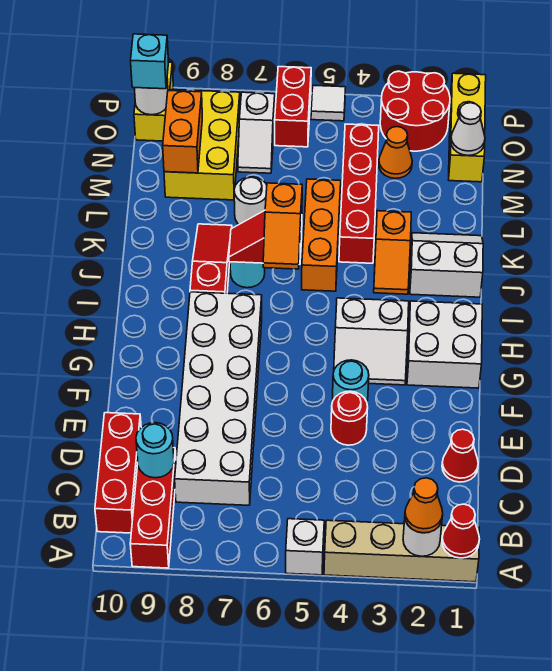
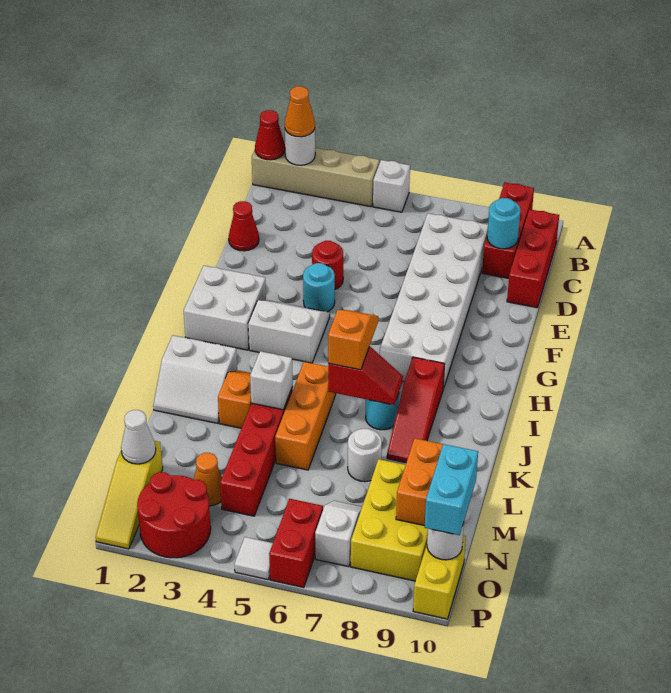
none -> white brick K4 level 2
yellow brick N1:P1 level 1 -> yellow slope N1:P1 level 1 top N
cyan brick O10 level 3 -> cyan brick N10:O10 level 3

